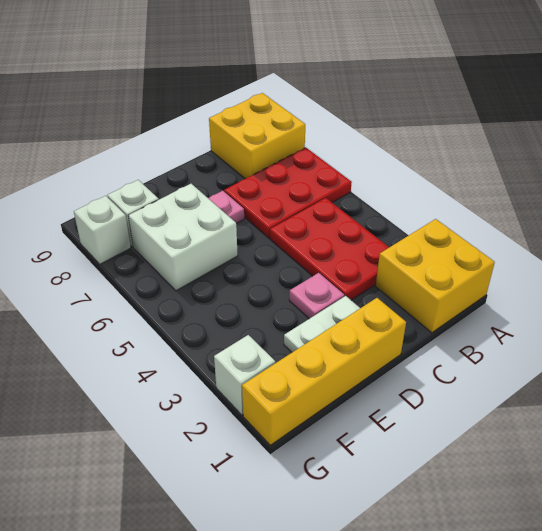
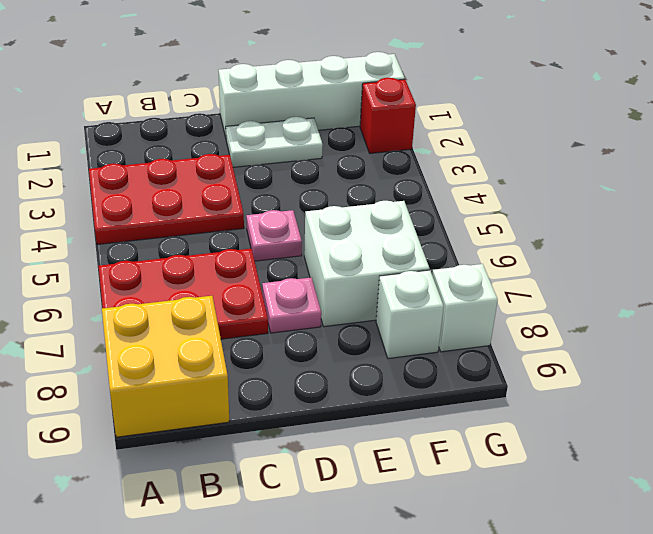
yellow brick A1:B2 level 1 -> none
red plate B3:C5 level 1 -> red plate A3:C4 level 1
yellow brick D1:G1 level 1 -> white brick D1:G1 level 1
pink plate D3 level 1 -> pink plate D5 level 1
white brick G2 level 1 -> red brick G2 level 1

